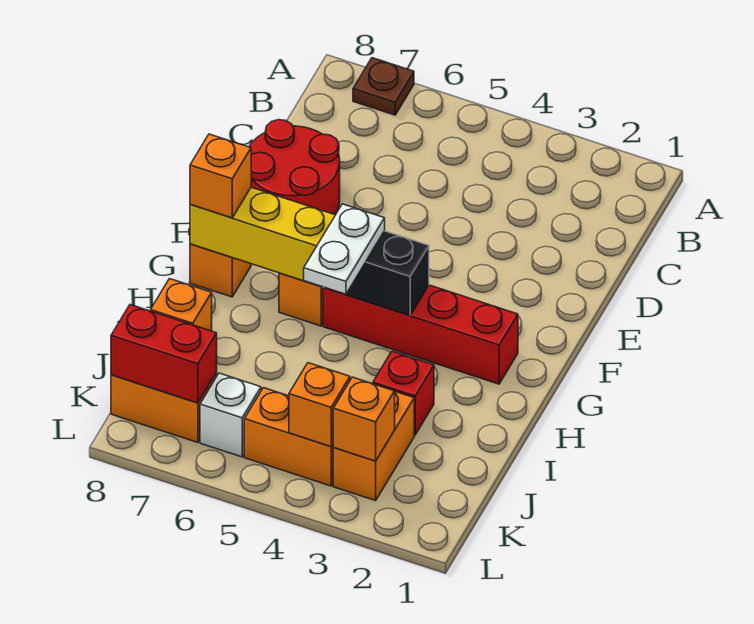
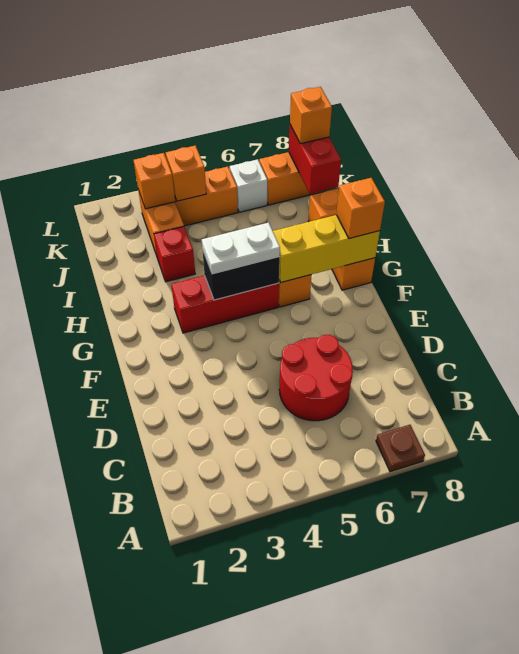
red round brick D7:E8 level 1 -> red round brick C5:D6 level 1
red brick G2:G5 level 1 -> red brick G3:G5 level 1
white plate G5:H5 level 3 -> white plate G4:G5 level 3
red brick K7:K8 level 2 -> red brick J8:K8 level 2
none -> orange brick K8 level 3

